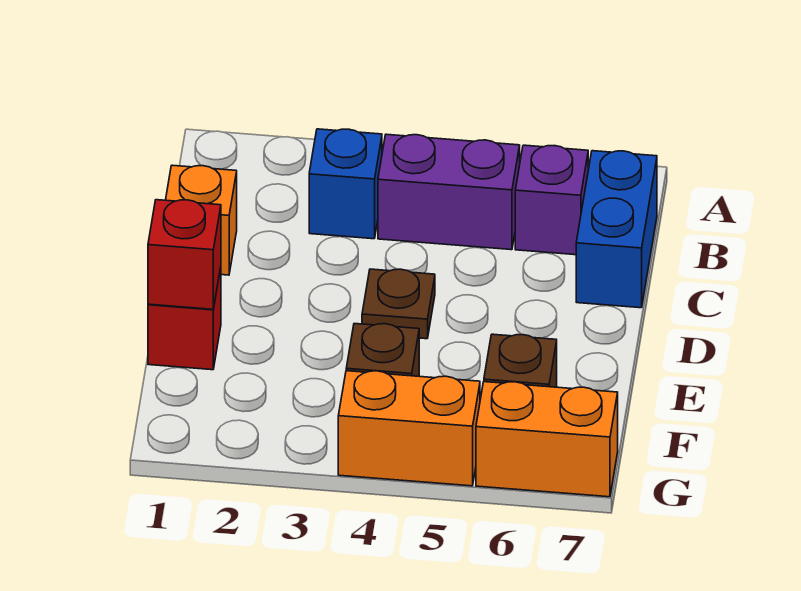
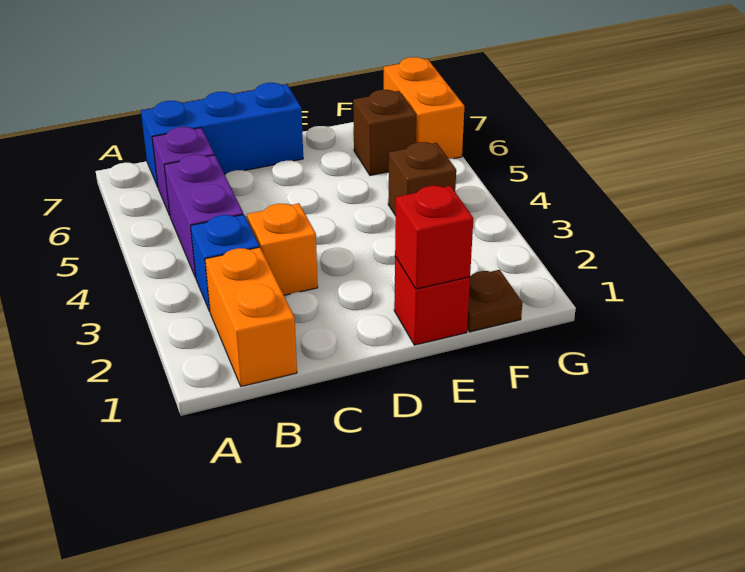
blue brick B7:C7 level 1 -> blue brick B7:D7 level 1
orange brick C1 level 1 -> orange brick C3 level 1
brown plate D4 level 1 -> brown plate F1 level 1
orange brick G4:G5 level 1 -> orange brick B1:B2 level 1

